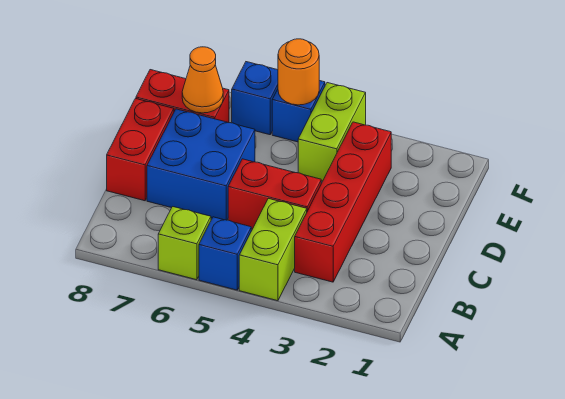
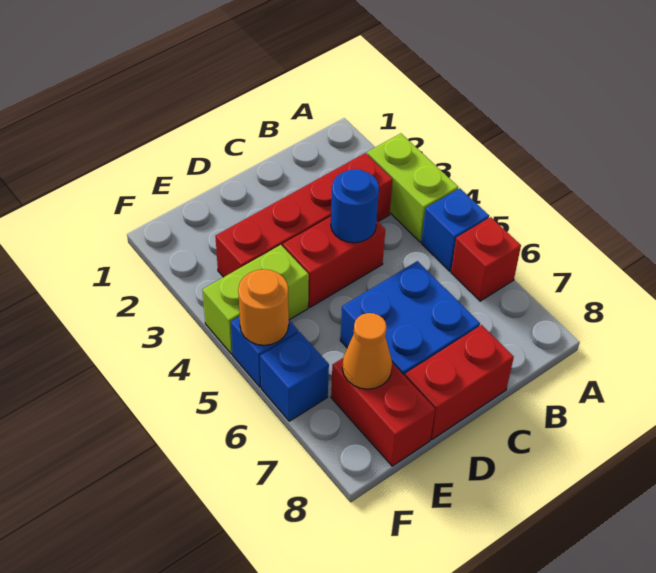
lime brick A4:B4 level 1 -> lime brick A3:A4 level 1
lime brick A6 level 1 -> red brick A6 level 1
red brick C4:C5 level 1 -> red brick C4:D4 level 1
none -> blue round brick C4 level 2

